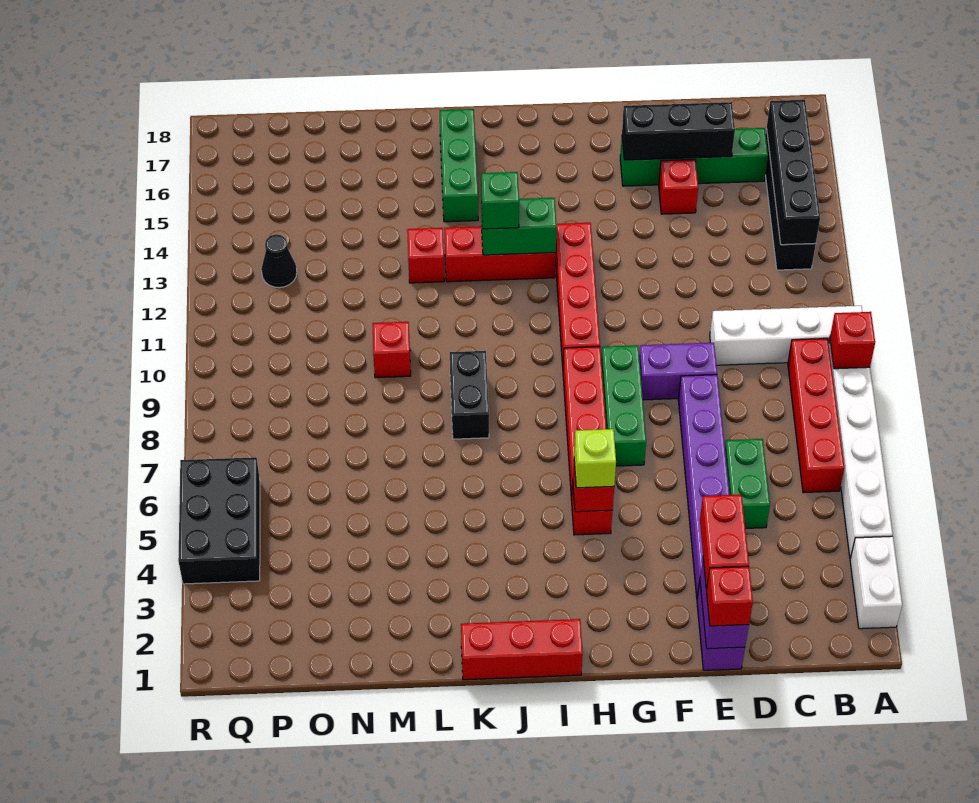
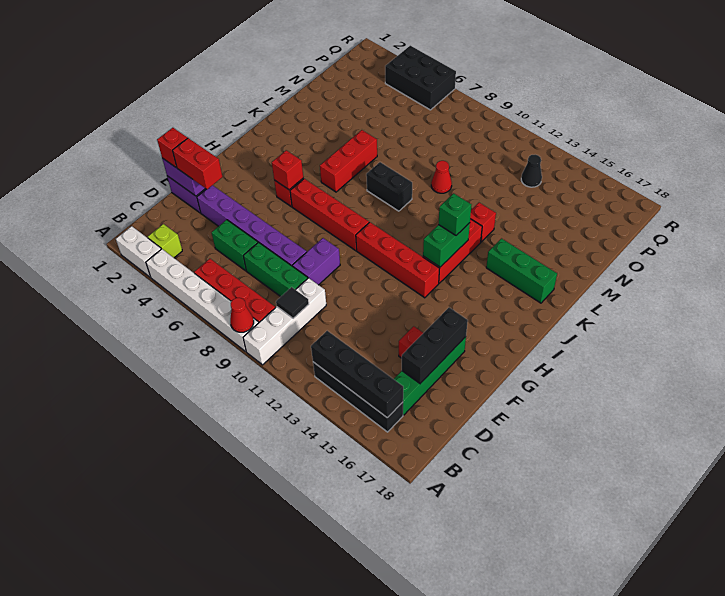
red brick A9 level 2 -> red cone A9 level 2
none -> black tile C10 level 2
green brick G7:G9 level 1 -> green brick D7:D9 level 1
lime brick H5 level 3 -> lime brick B3 level 1
red brick I1:K1 level 1 -> red brick J6:L6 level 1
red brick M10 level 1 -> red cone M10 level 1

